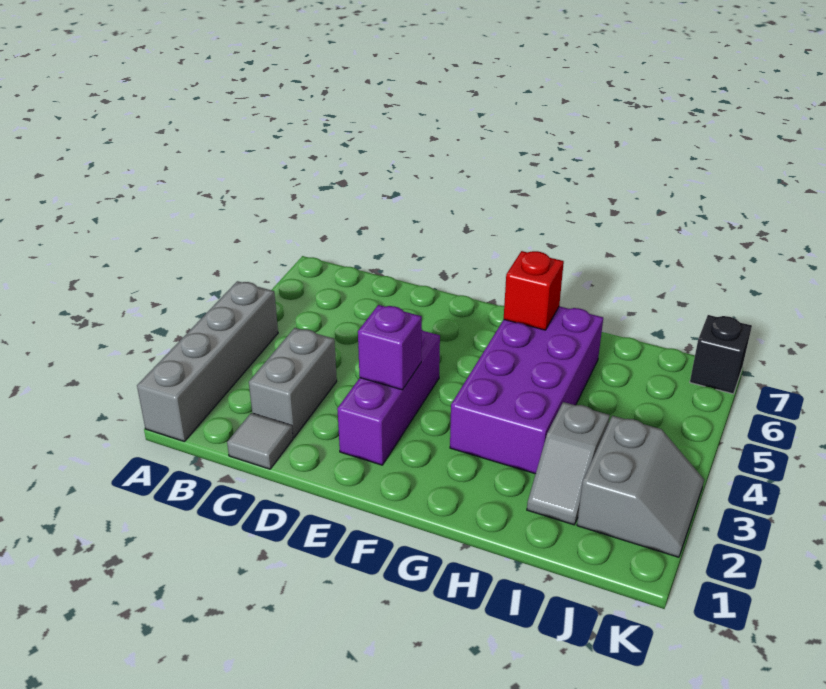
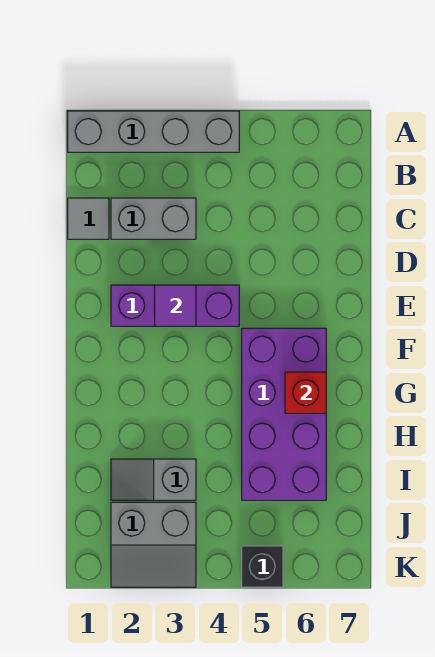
purple brick E3 level 2 -> purple tile E3 level 2
purple brick G3:H6 level 1 -> purple brick F5:I6 level 1
black brick K7 level 1 -> black brick K5 level 1

